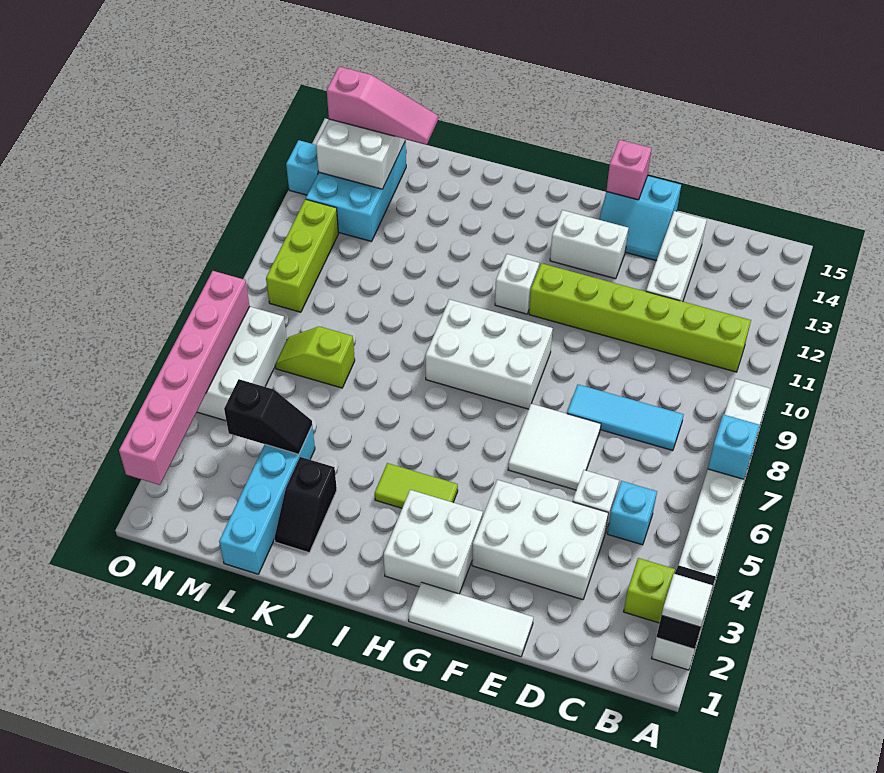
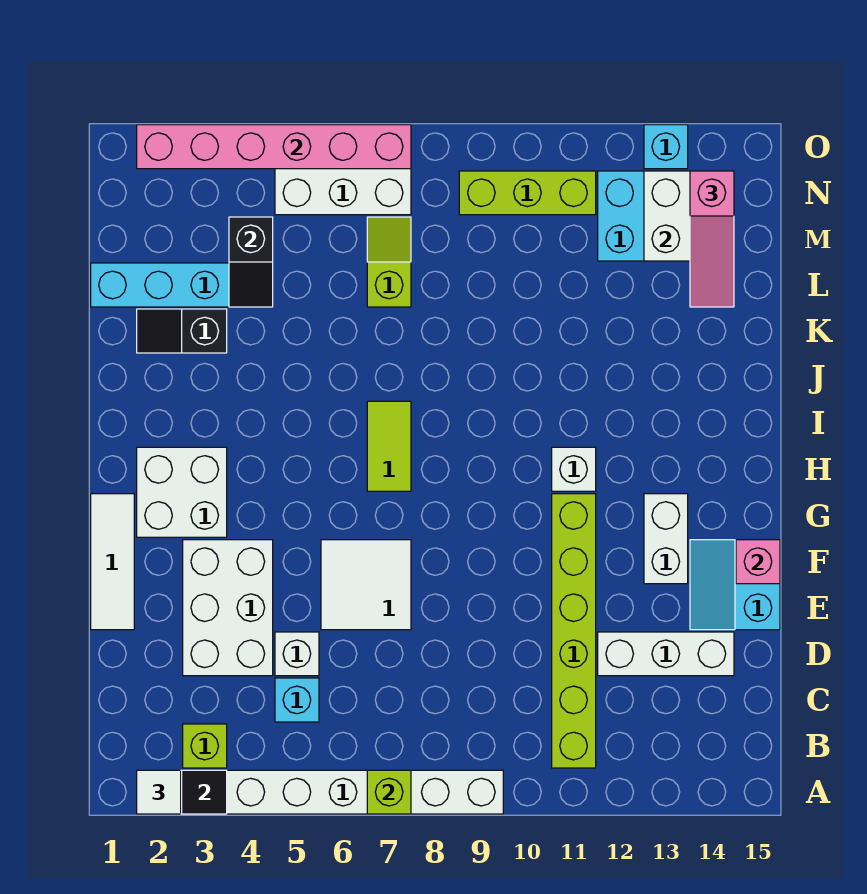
cyan brick A7 level 2 -> lime brick A7 level 2
cyan tile C8:E8 level 1 -> none
white brick G8:I9 level 1 -> none
lime tile H4:I4 level 1 -> lime tile H7:I7 level 1

